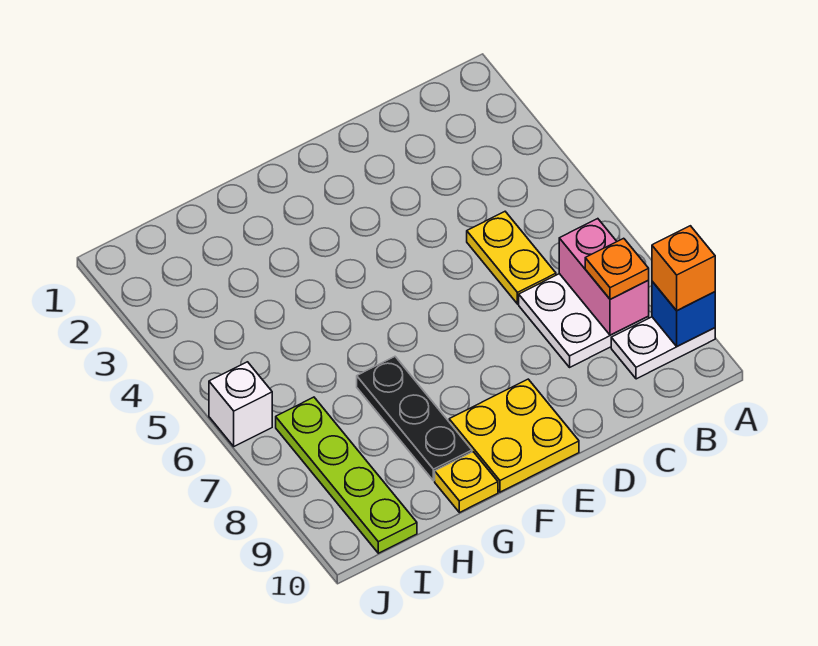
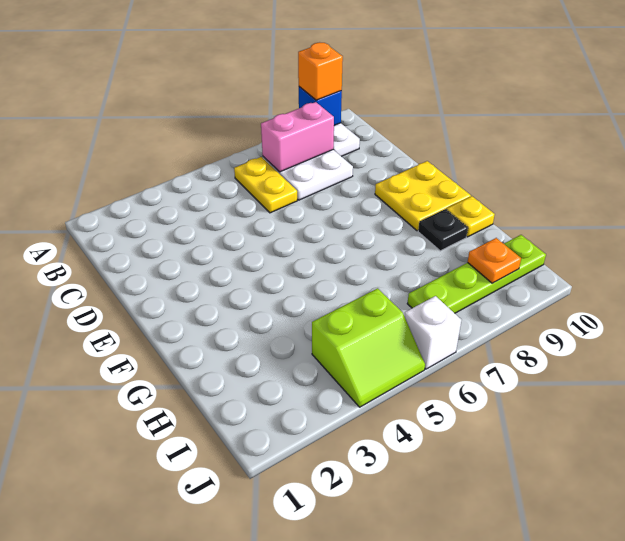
orange plate B8 level 3 -> orange plate I9 level 2
yellow plate C5:C6 level 1 -> yellow plate B6:C6 level 1
black plate G7:G9 level 1 -> black plate G9 level 1
none -> lime slope I4:J5 level 1 top I

